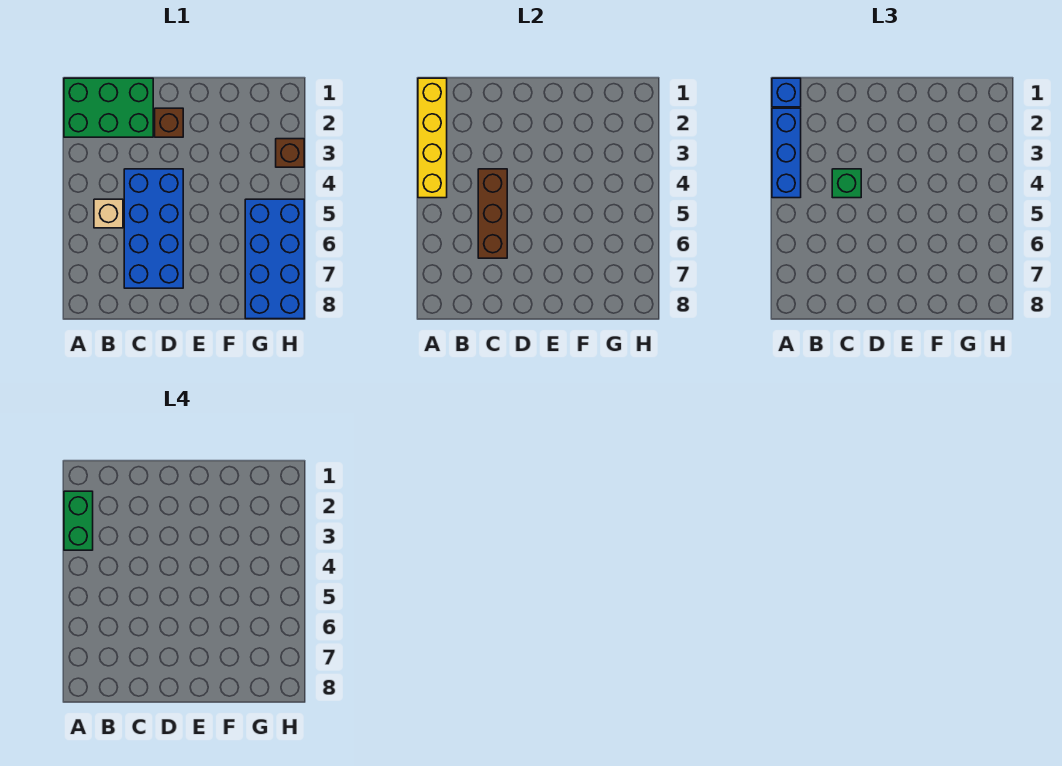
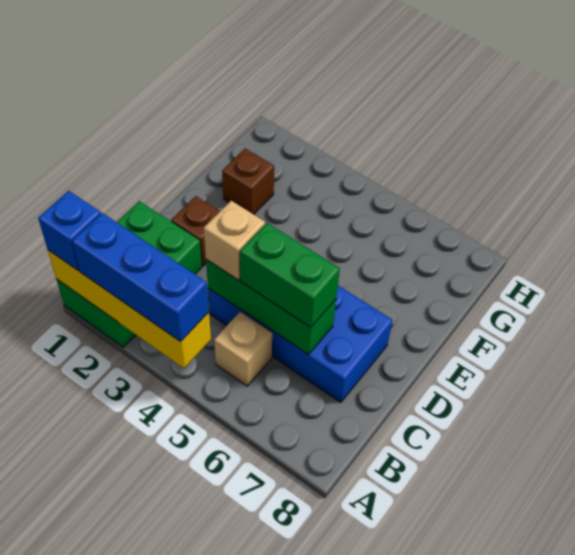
green brick A2:A3 level 4 -> green brick C5:C6 level 3
brown brick C4:C6 level 2 -> green brick C4:C6 level 2
green brick C4 level 3 -> tan brick C4 level 3
blue brick G5:H8 level 1 -> none
brown brick H3 level 1 -> brown brick F2 level 1

